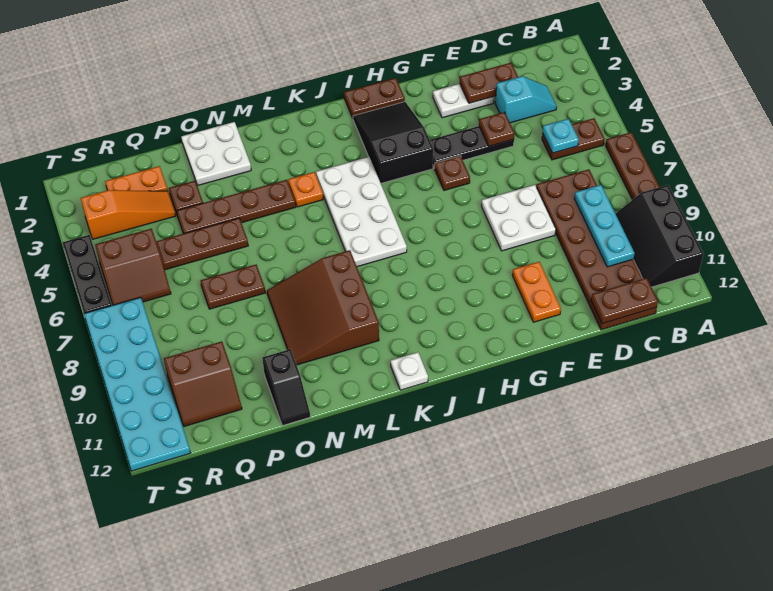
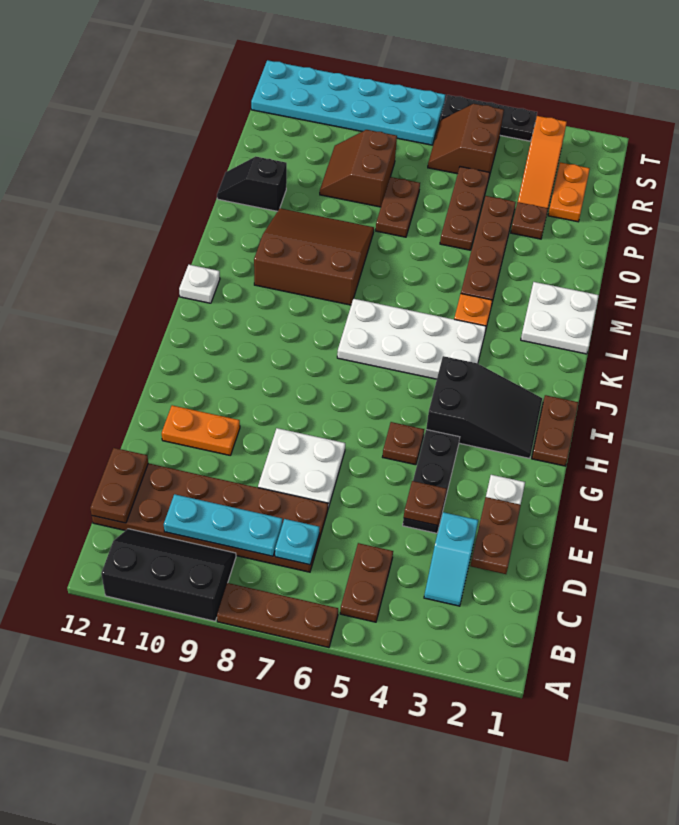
cyan plate C5 level 2 -> cyan plate C7 level 2
white plate N1:O2 level 1 -> white plate L1:M2 level 1
brown slope Q10:R11 level 1 top 10 -> brown slope P8:Q9 level 1 top 8

